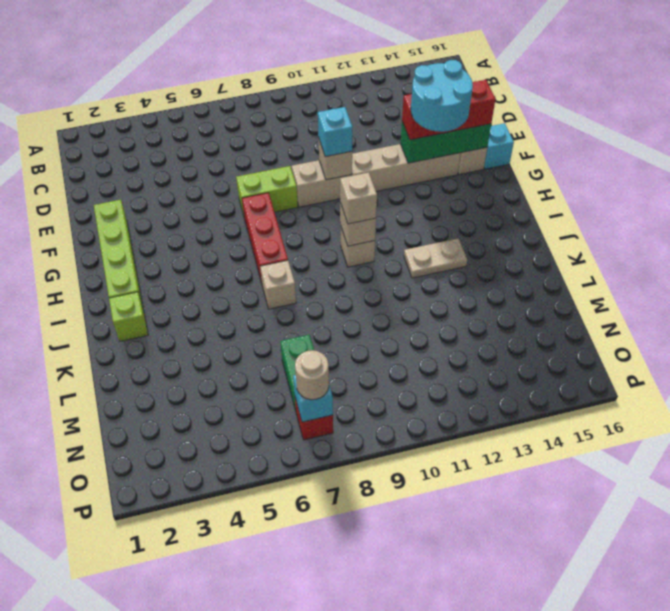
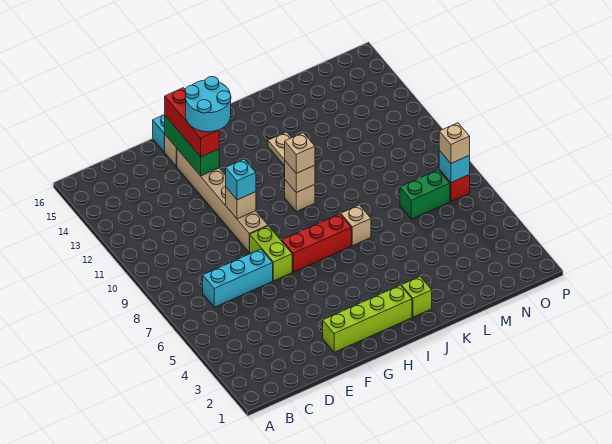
none -> cyan brick C7:E7 level 1
tan round brick O7 level 3 -> tan brick O7 level 3

